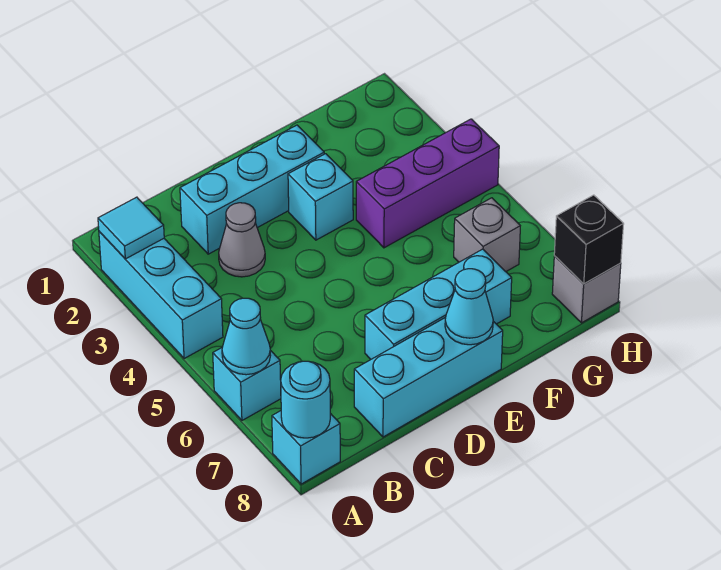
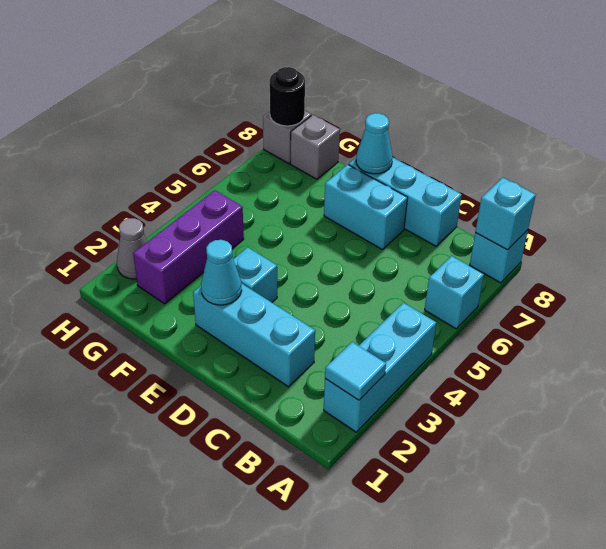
cyan cone A6 level 2 -> cyan cone E2 level 2
cyan round brick A8 level 2 -> cyan brick A8 level 2
grey cone C3 level 1 -> grey cone H2 level 1
cyan brick D7:F7 level 1 -> cyan brick D7:E7 level 1
purple brick F4:H4 level 1 -> purple brick G2:G4 level 1
grey brick G6 level 1 -> grey brick G8 level 1
black brick H8 level 2 -> black round brick H8 level 2

